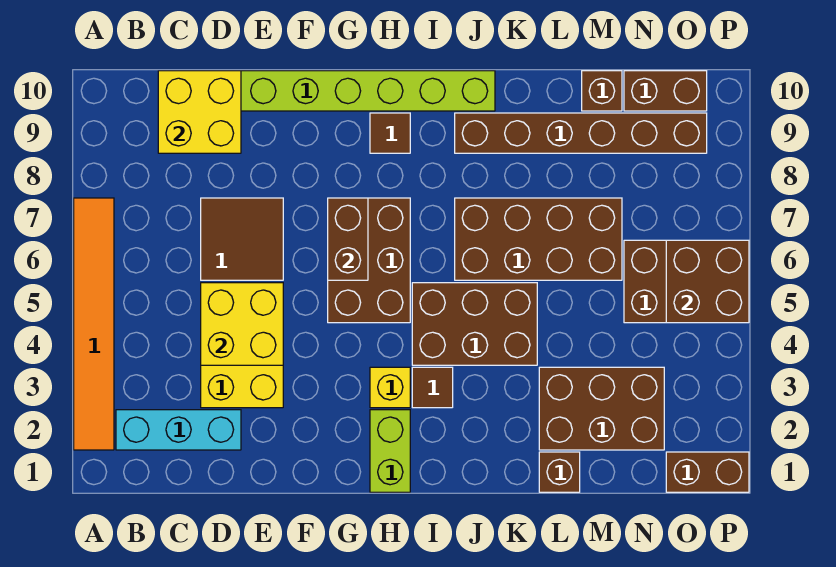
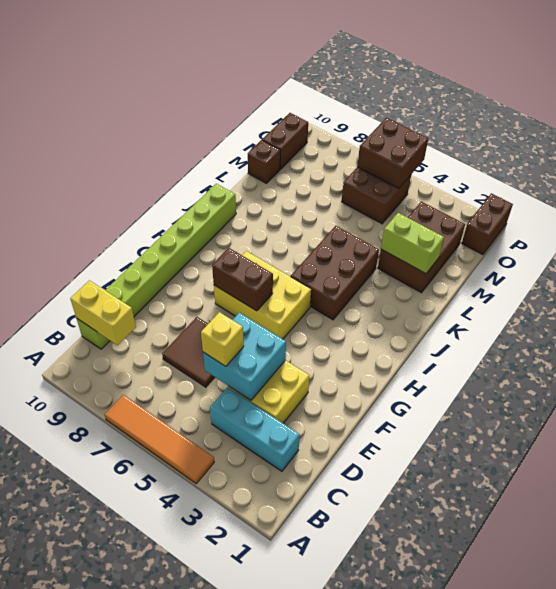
orange tile A2:A7 level 1 -> orange tile A4:A7 level 1
cyan brick B2:D2 level 1 -> cyan brick C2:C4 level 1
yellow brick C9:D10 level 2 -> yellow brick C9:C10 level 2
yellow brick D4:E5 level 2 -> cyan brick D4:E5 level 2
brown brick G5:H7 level 1 -> yellow brick G5:H7 level 1
lime brick H1:H2 level 1 -> lime brick L2:L3 level 2
yellow brick H3 level 1 -> yellow brick D5 level 3
brown tile H9 level 1 -> none
brown tile I3 level 1 -> none
brown brick J6:M7 level 1 -> none
brown brick J9:O9 level 1 -> none
brown brick L1 level 1 -> none

